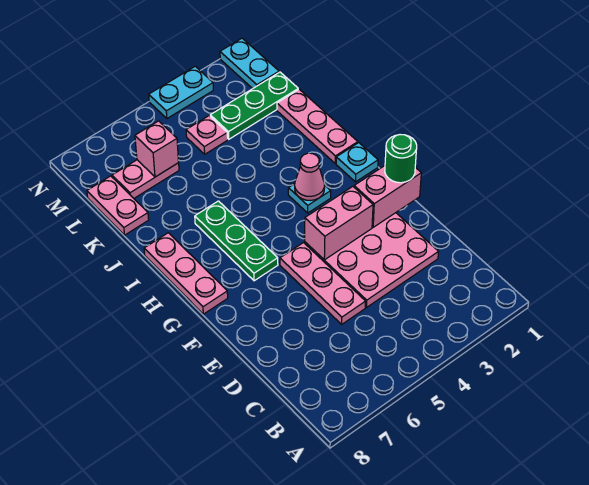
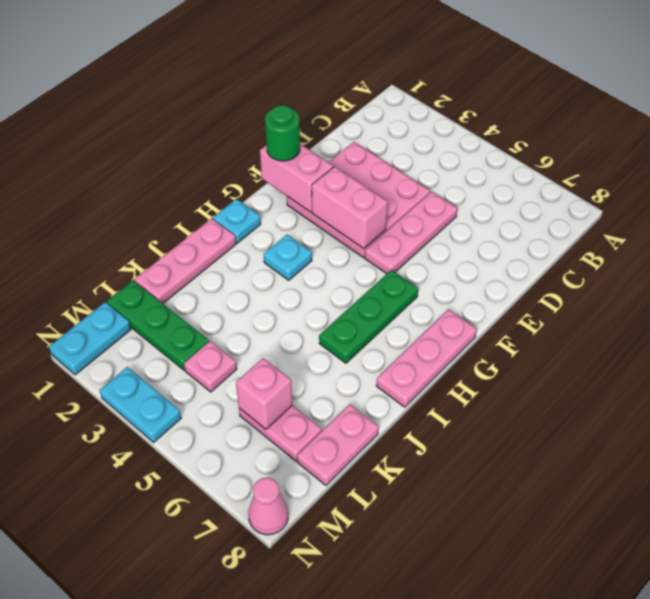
pink cone H3 level 2 -> pink cone N8 level 1

